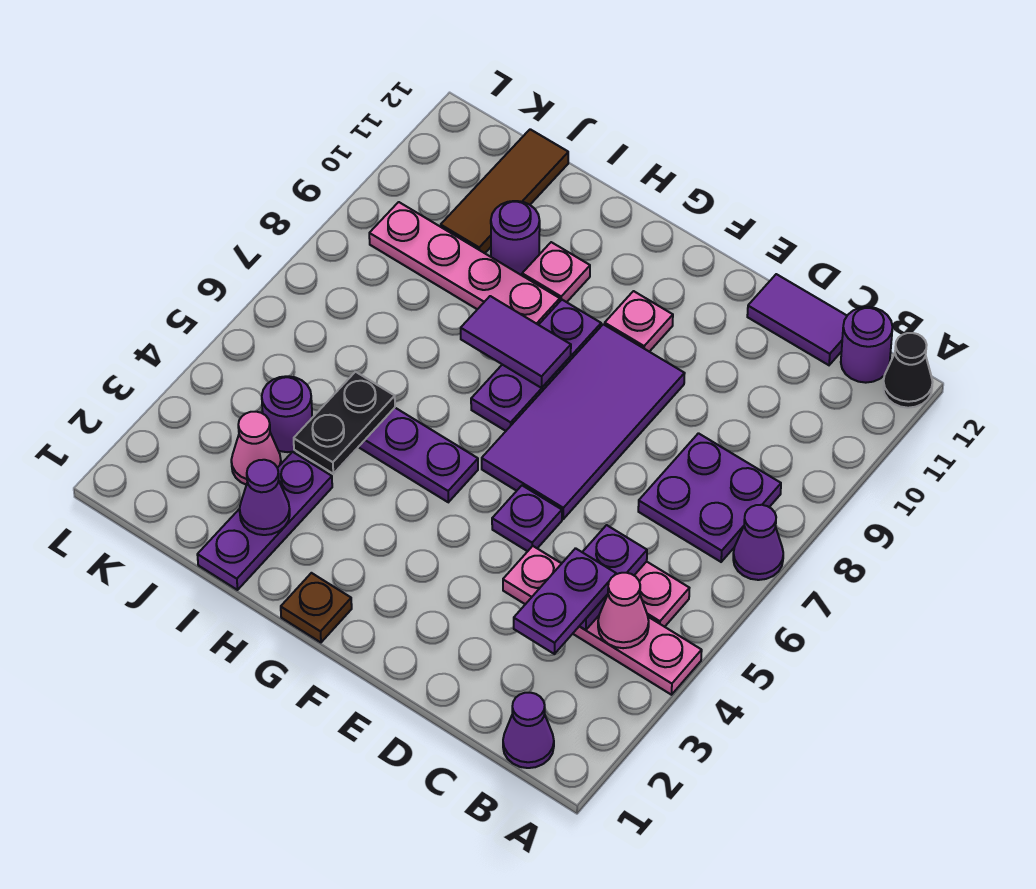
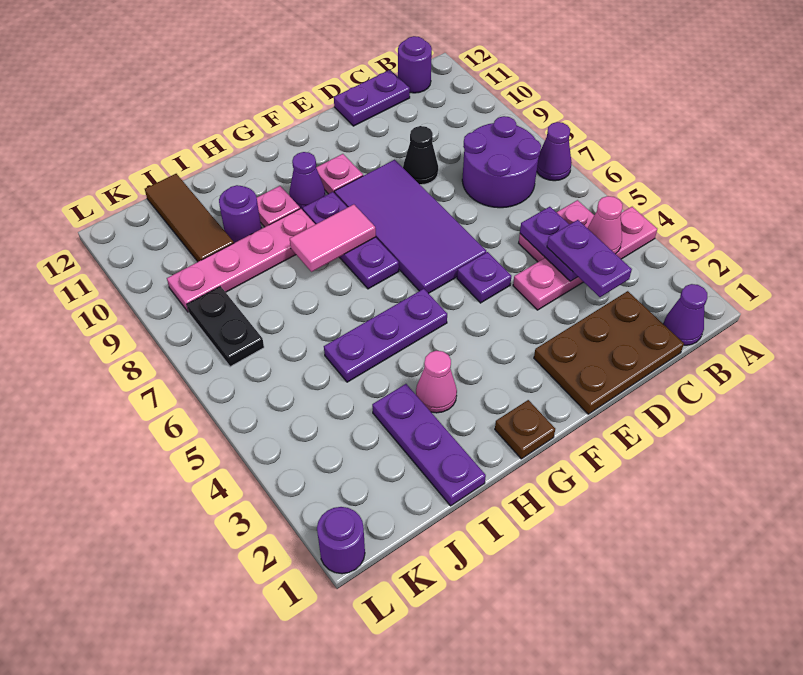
black cone A12 level 1 -> black cone D9 level 1
purple plate B7:C8 level 1 -> purple round brick B7:C8 level 1
none -> brown plate C1:E2 level 1
purple tile C12:D12 level 1 -> purple plate C12:D12 level 1
purple tile G8:H8 level 2 -> pink tile G8:H8 level 2
purple cone I2 level 2 -> purple cone G10 level 1
black plate I4:I5 level 2 -> black plate K7:K8 level 1
pink cone J3 level 1 -> pink cone H3 level 1
purple round brick J4 level 1 -> purple round brick L1 level 1

